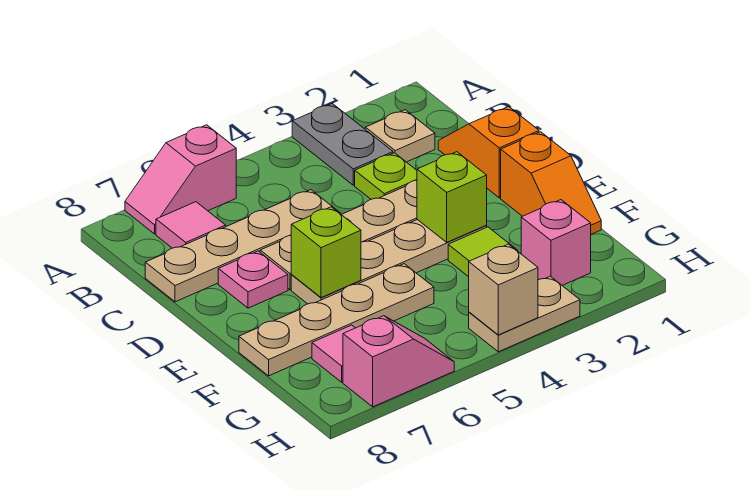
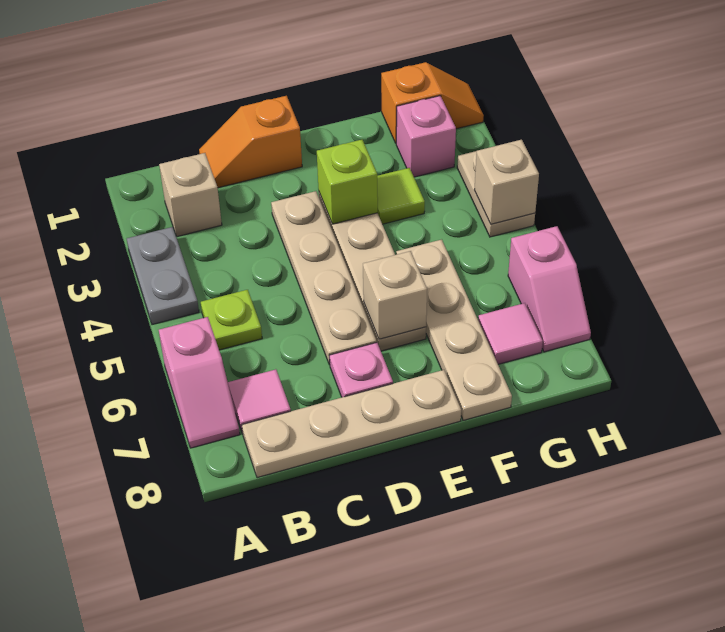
grey plate A3:B3 level 1 -> grey plate A3:A4 level 1
tan plate B2 level 1 -> tan brick B2 level 1
lime plate C3 level 1 -> lime plate B5 level 1
tan plate C5:C8 level 1 -> tan plate B8:E8 level 1
orange slope E1:F1 level 1 top E -> orange slope G1:H1 level 1 top G
lime brick E6 level 2 -> tan brick E6 level 2
pink slope H6:H7 level 1 top 7 -> pink slope H6:H7 level 1 top 6

